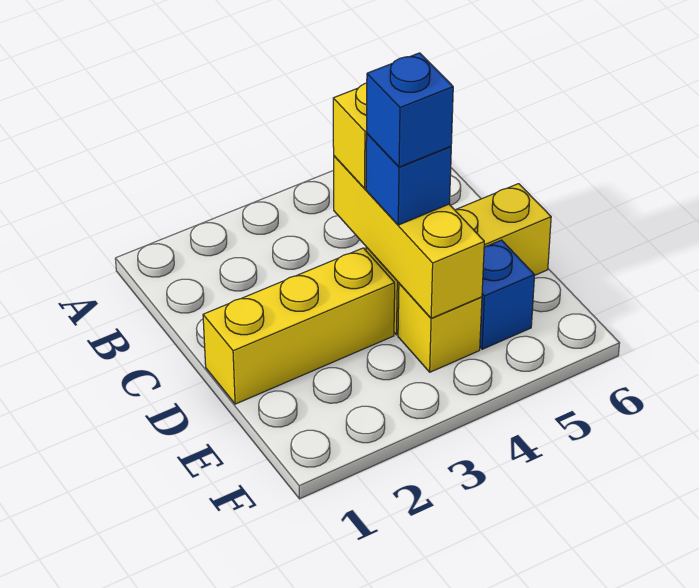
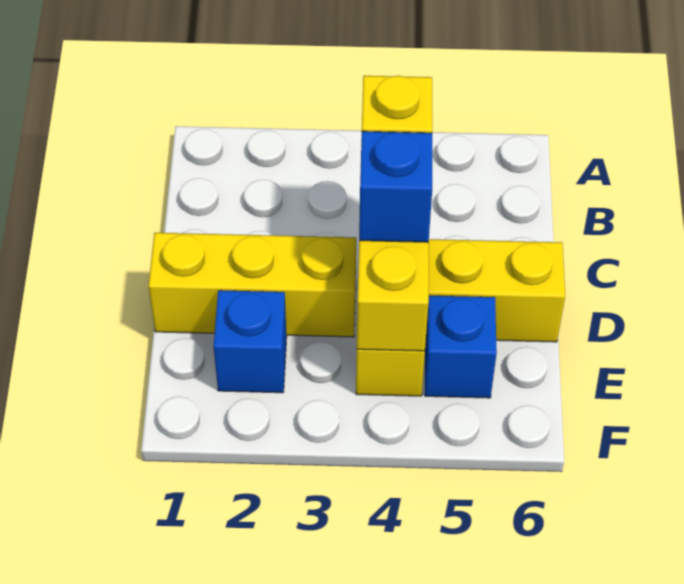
blue brick D4 level 4 -> blue brick E2 level 1

